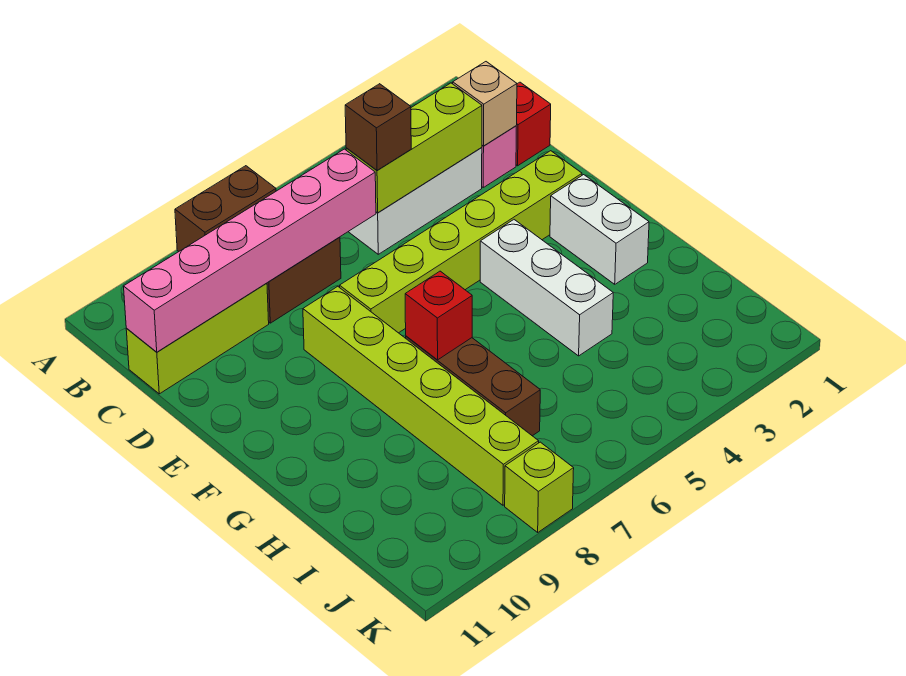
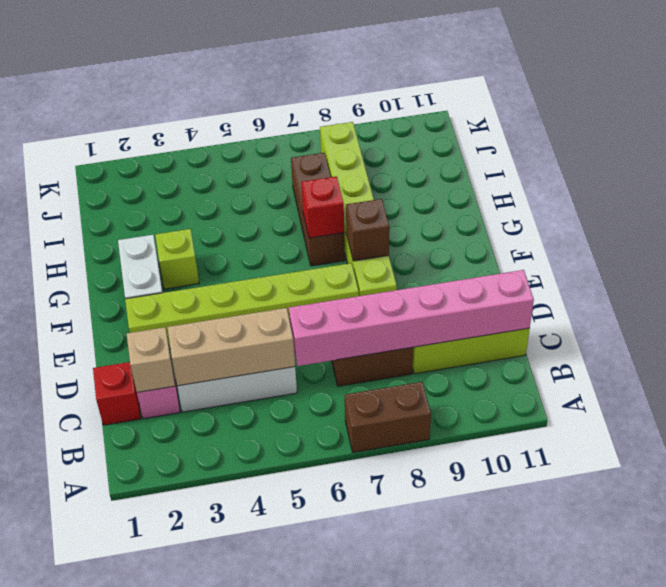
lime brick C3:C5 level 2 -> tan brick C3:C5 level 2
brown brick C5 level 3 -> brown brick F8 level 2
white brick F4:H4 level 1 -> none
lime brick K8 level 1 -> lime brick G3 level 1

